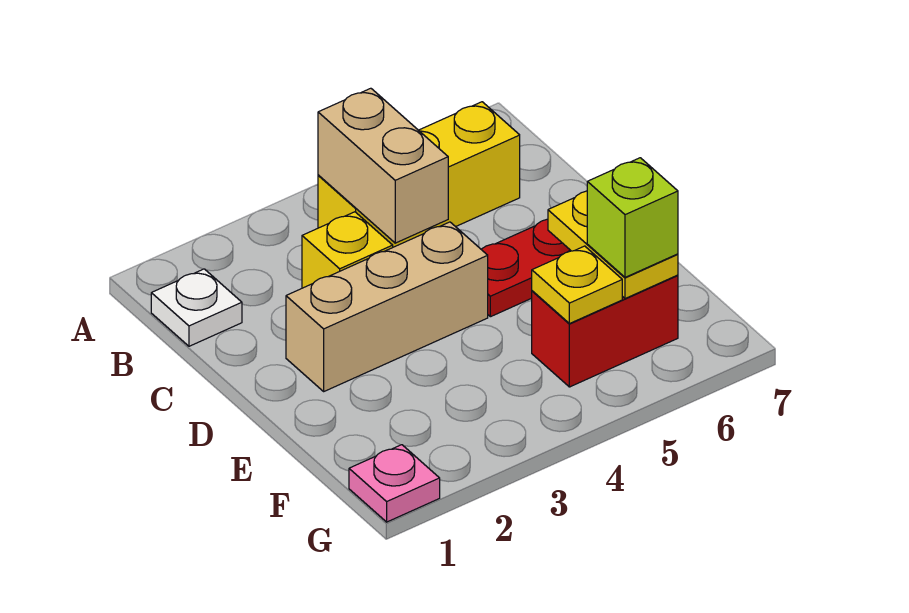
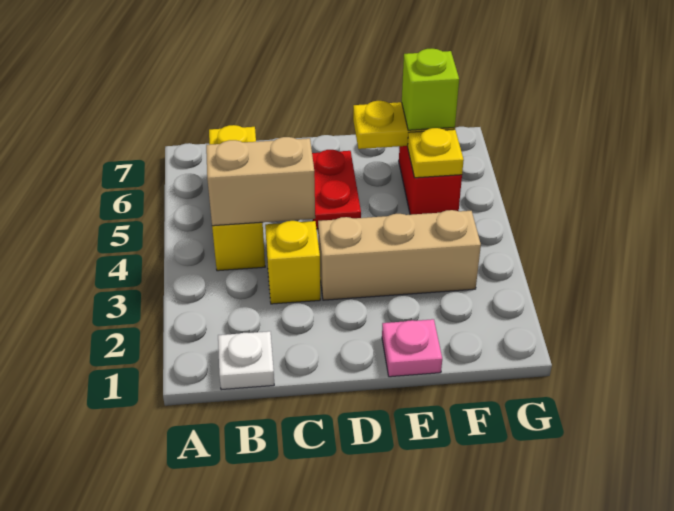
tan brick D2:D4 level 1 -> tan brick D3:F3 level 1
pink plate G1 level 1 -> pink plate E1 level 1

